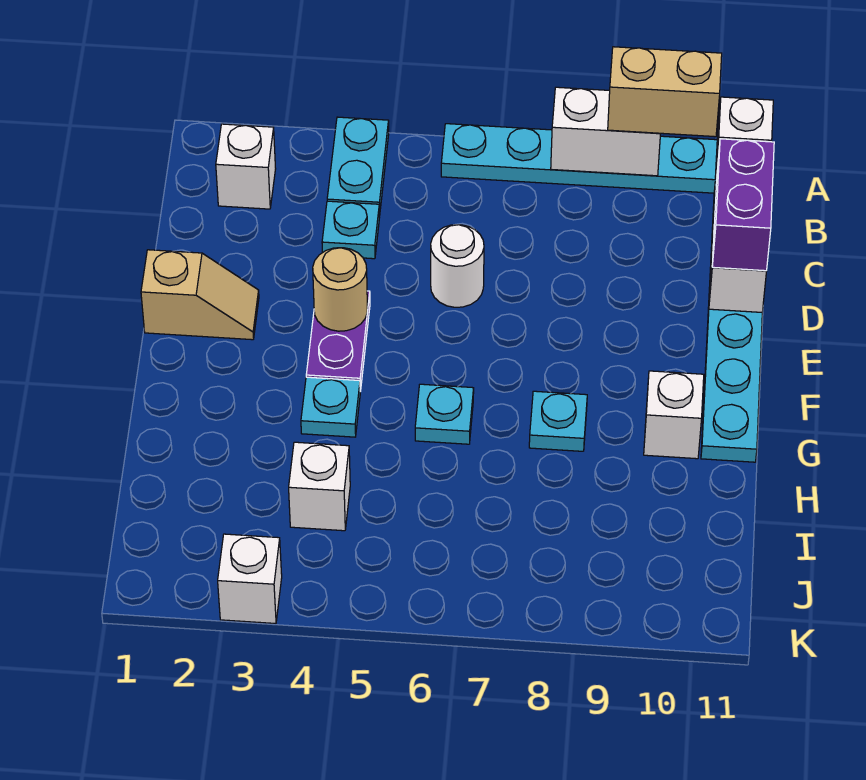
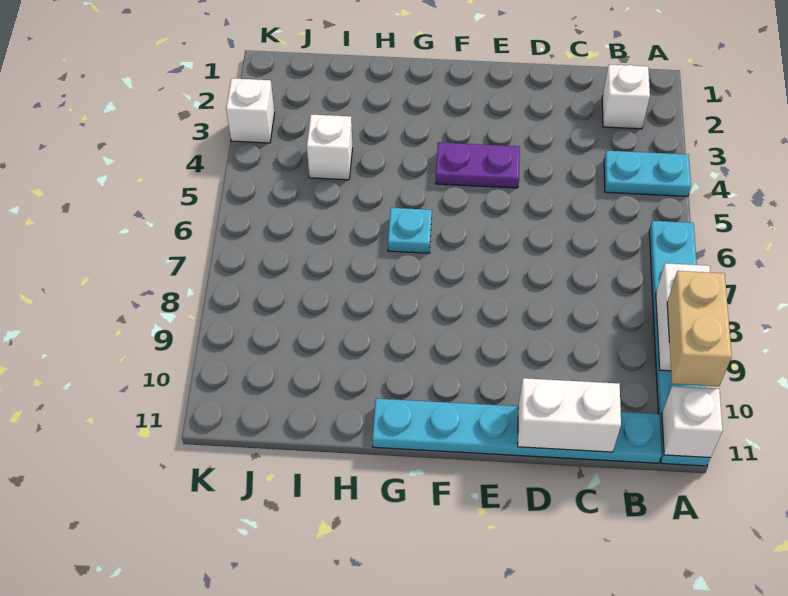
cyan plate C4 level 1 -> none
purple brick C11:D11 level 3 -> none
white round brick D6 level 1 -> none
tan slope E1:E2 level 1 top 1 -> none
tan round brick E4 level 2 -> none
cyan plate G4 level 1 -> none
cyan plate G8 level 1 -> none
white brick G10 level 1 -> none

